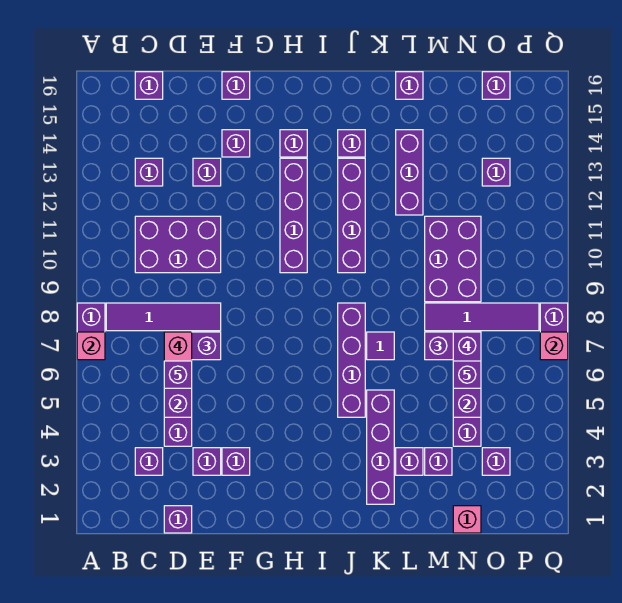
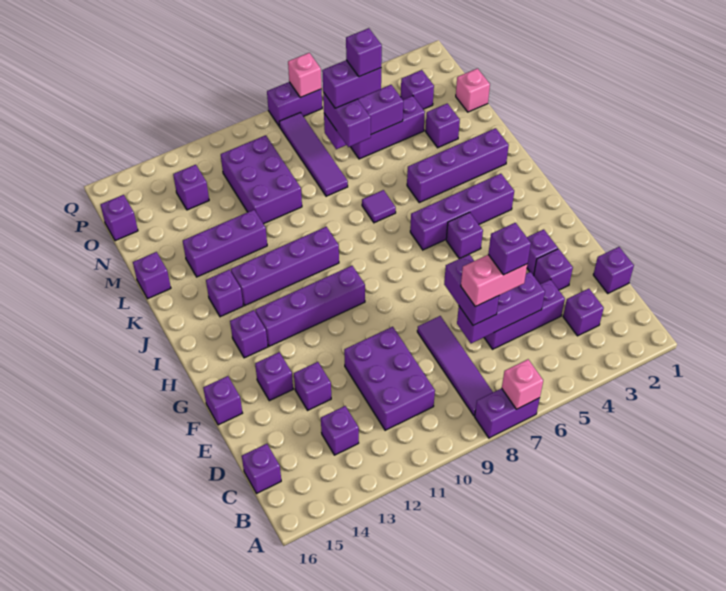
purple brick J5:J8 level 1 -> purple brick I3:I6 level 1
purple brick L3 level 1 -> purple brick H5 level 1
purple brick M9:N11 level 1 -> purple brick M10:O11 level 1

